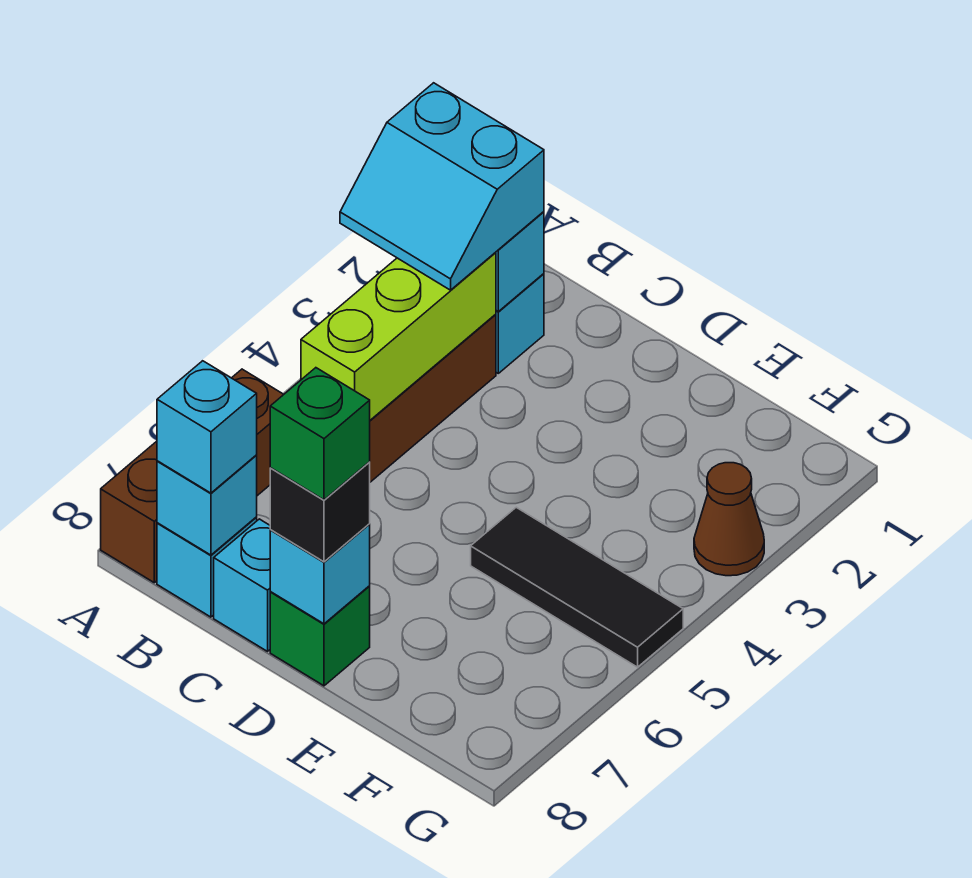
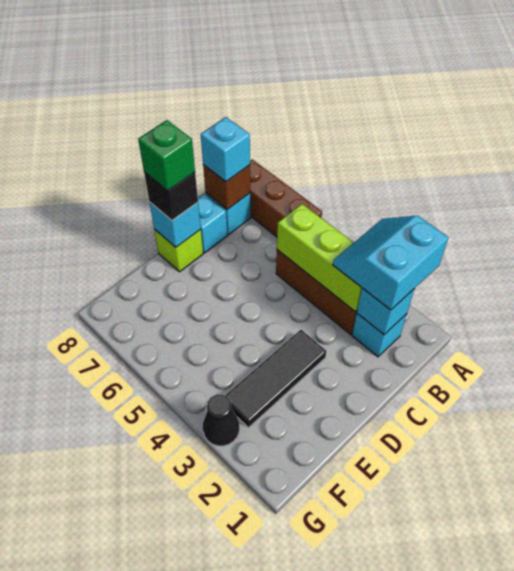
cyan brick B8 level 2 -> brown brick B8 level 2
green brick D8 level 1 -> lime brick D8 level 1
black tile E5:G5 level 1 -> black tile D3:F3 level 1
brown cone G3 level 1 -> black cone G3 level 1

